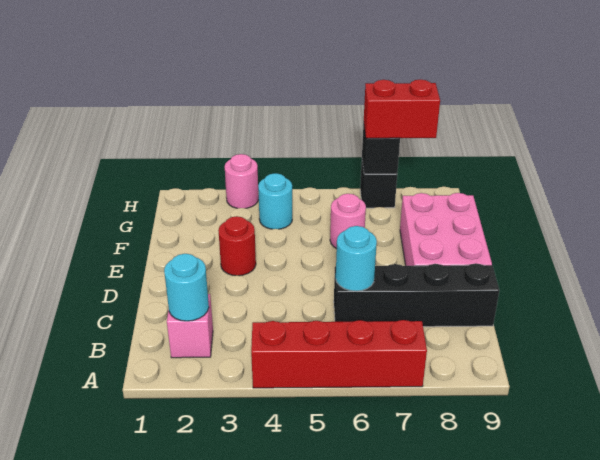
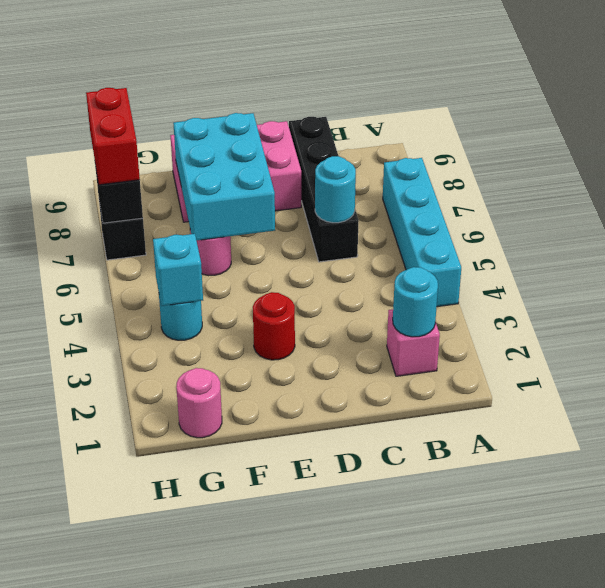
red brick A4:A7 level 1 -> cyan brick A4:A7 level 1
none -> cyan brick E6:F8 level 2
none -> cyan brick G4 level 2
pink round brick H3 level 1 -> pink round brick G1 level 1

